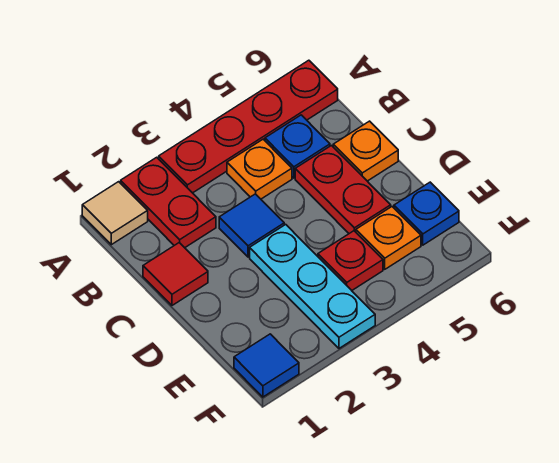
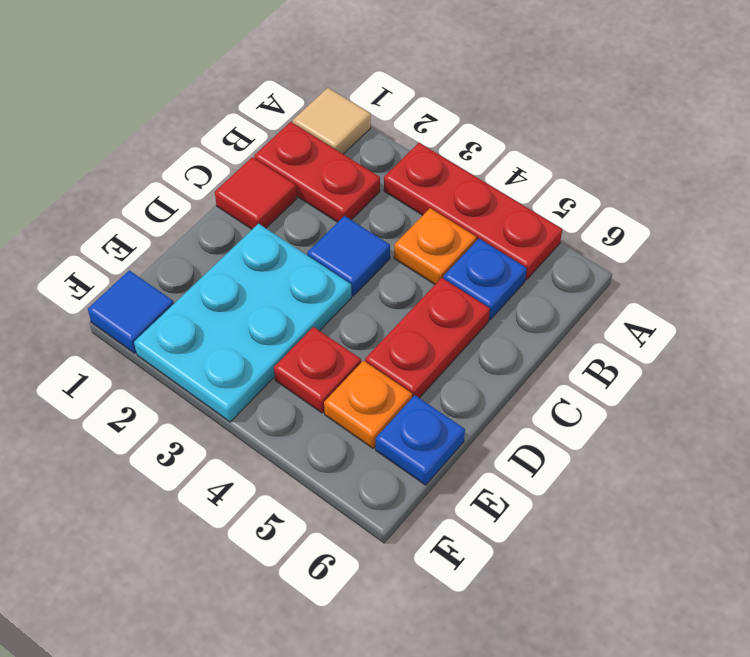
red plate A2:B2 level 1 -> red plate B1:B2 level 1
red plate A3:A6 level 1 -> red plate A3:A5 level 1
orange plate C6 level 1 -> none
cyan plate D3:F3 level 1 -> cyan plate D2:F3 level 1

